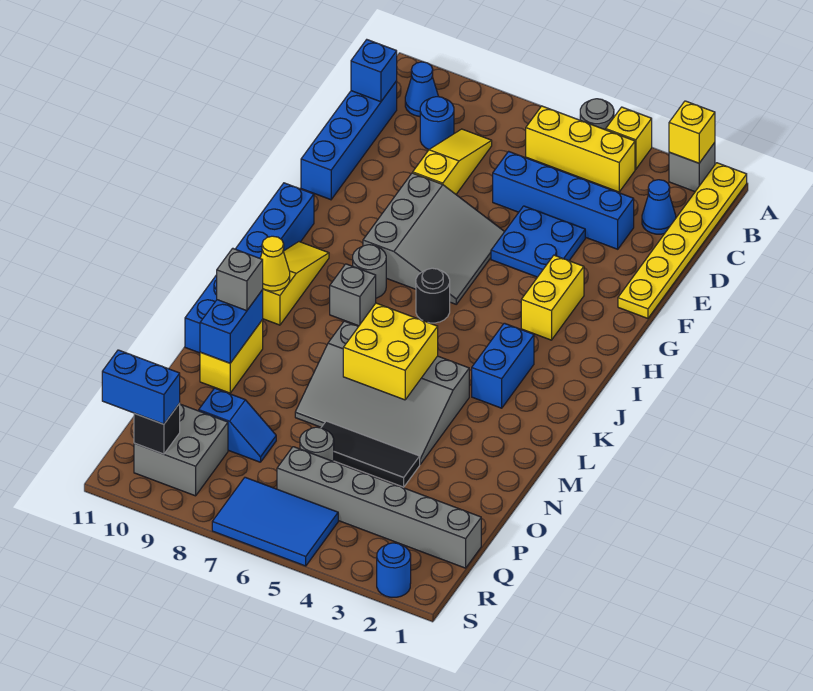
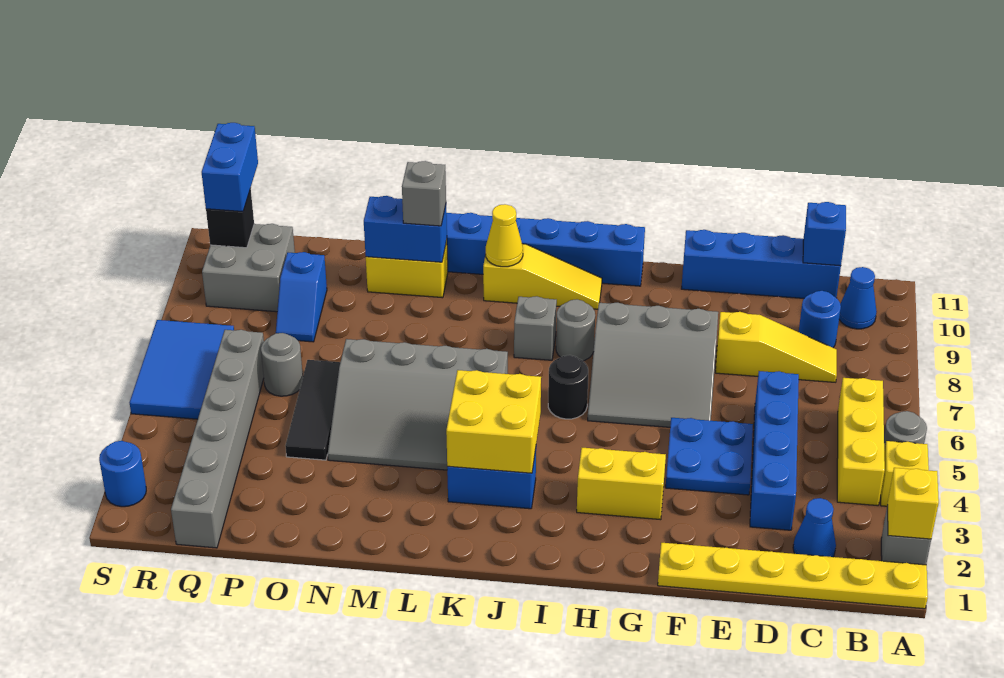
grey slope L4:N7 level 1 top L -> grey slope K4:N6 level 1 top 6
yellow brick L5:M6 level 2 -> yellow brick J3:K4 level 2

